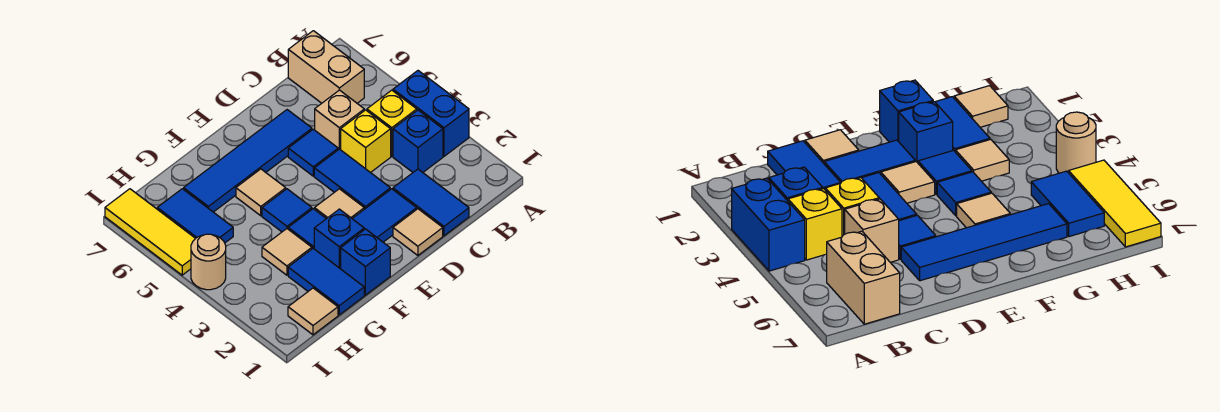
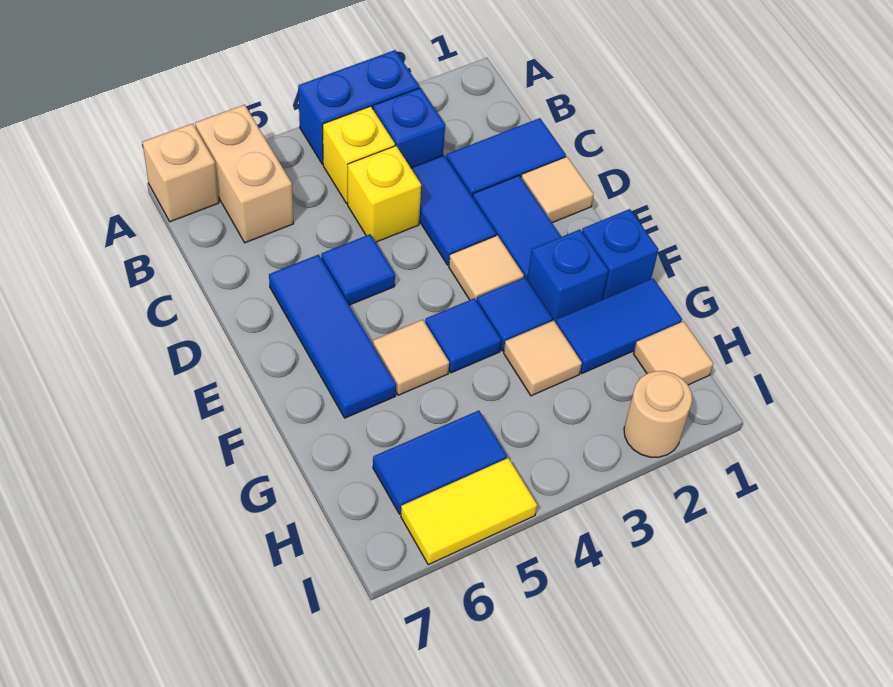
tan brick B6:B7 level 1 -> tan brick A6:B6 level 1
tan brick C5 level 1 -> tan brick A7 level 1
blue tile D3:D4 level 1 -> blue tile C3:D3 level 1
blue tile D6:G6 level 1 -> blue tile D6:F6 level 1
tan round brick I4 level 1 -> tan round brick I2 level 1
yellow tile I5:I7 level 1 -> yellow tile I5:I6 level 1

